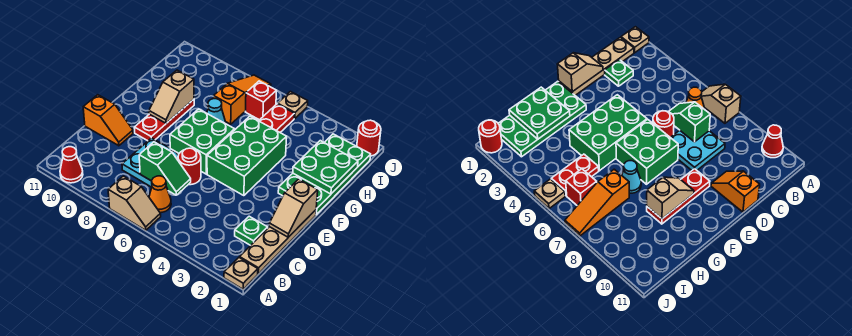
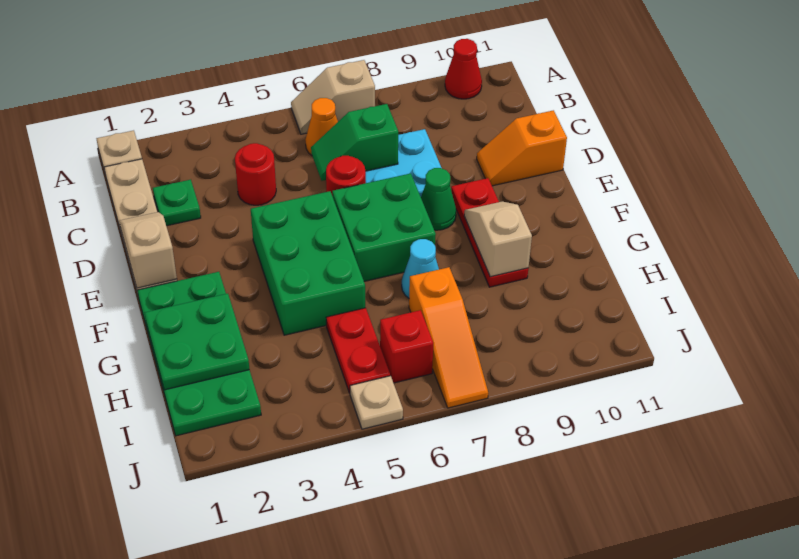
none -> green cone E8 level 1
red round brick J1 level 1 -> red round brick C4 level 1

